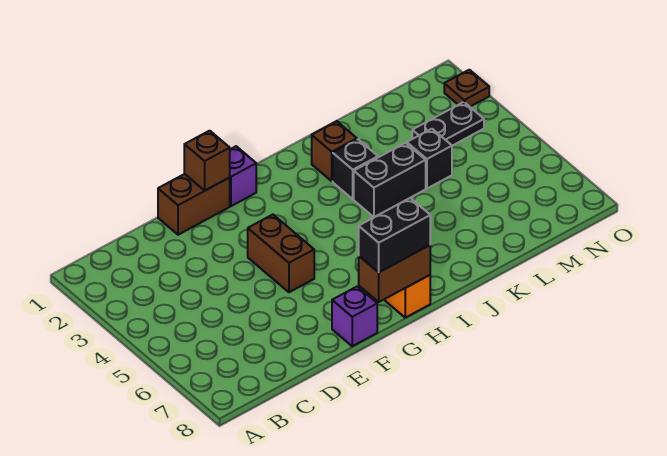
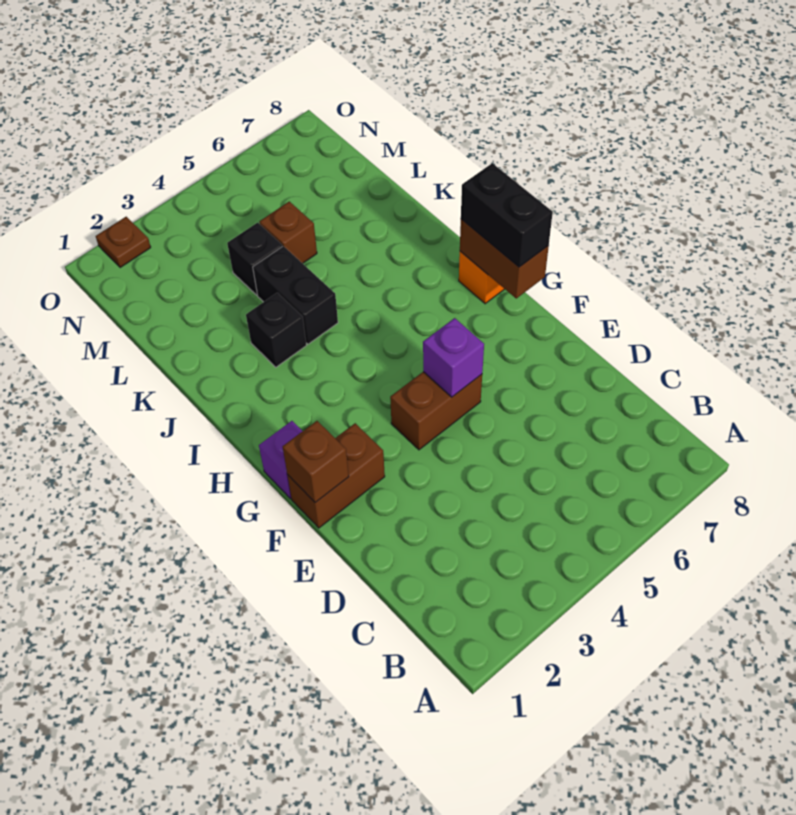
brown brick E1:F1 level 1 -> brown brick F1:F2 level 1
purple brick F8 level 1 -> purple brick F5 level 2
brown brick J2 level 1 -> brown brick L5 level 1
black plate M3:N3 level 1 -> none

